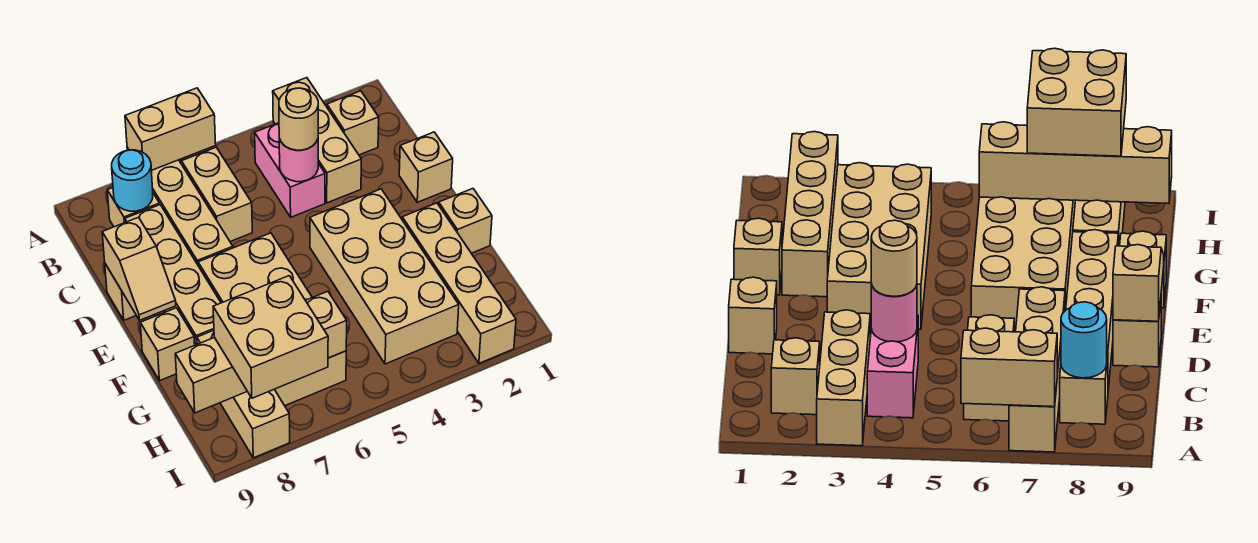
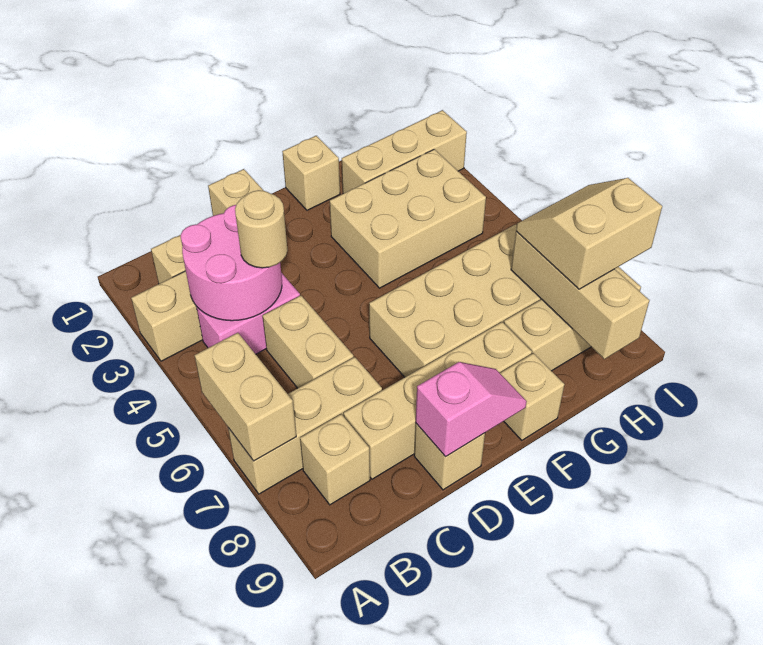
tan brick A7:D7 level 1 -> tan brick A7:C7 level 1
tan brick B6:C6 level 1 -> tan brick C5:C6 level 1
cyan round brick B8 level 2 -> none
pink round brick C4 level 2 -> pink round brick B3:C4 level 2
tan slope D9:E9 level 2 top D -> pink slope D9:E9 level 2 top D
tan brick E3:H4 level 1 -> tan brick F3:H4 level 1
tan brick F2:I2 level 1 -> tan brick G2:I2 level 1
tan brick H6:H9 level 2 -> tan brick H7:H9 level 2
tan brick H7:I8 level 3 -> tan slope H7:I8 level 3 top 8

